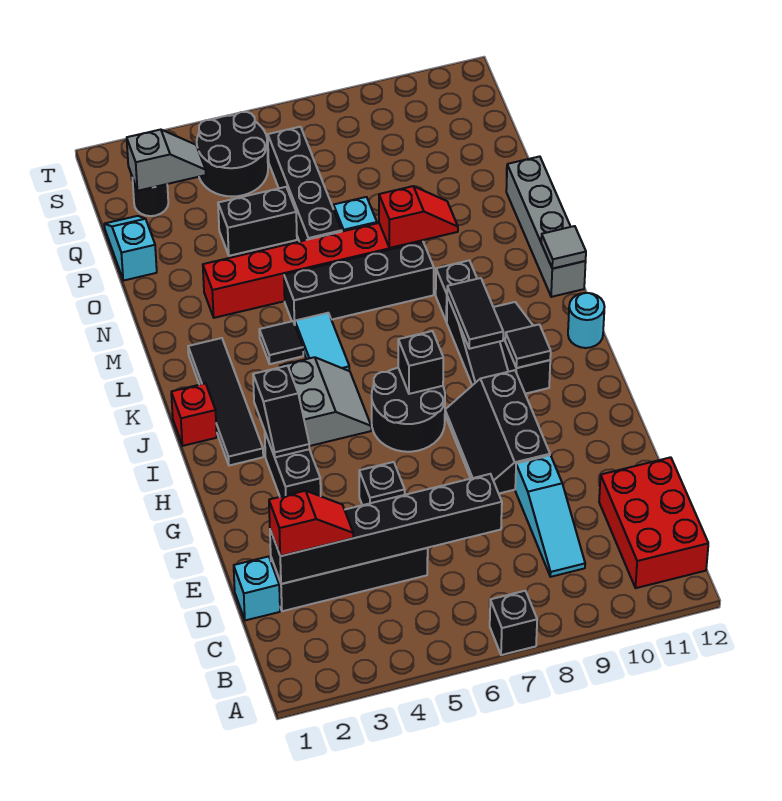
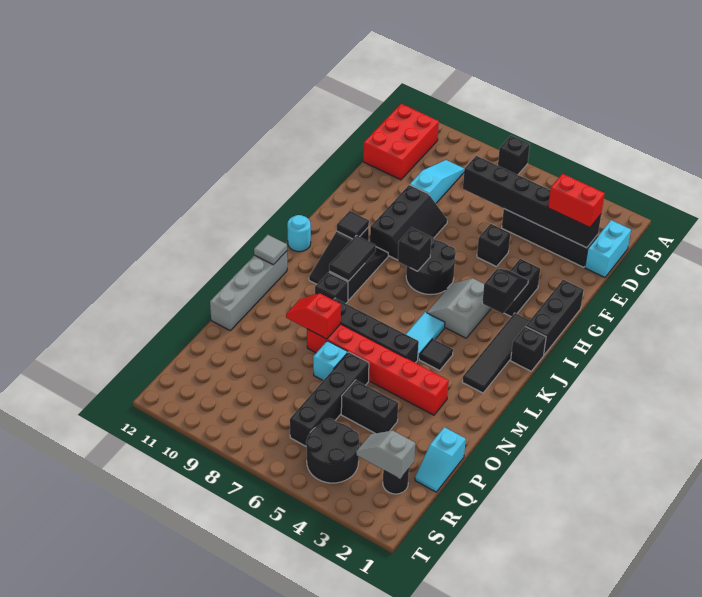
cyan brick D1 level 1 -> cyan brick C1:D1 level 1
red slope D2:D3 level 3 top 2 -> red brick D2:D3 level 3
none -> black brick G1:I1 level 1
red brick J1 level 1 -> black brick J1 level 1

